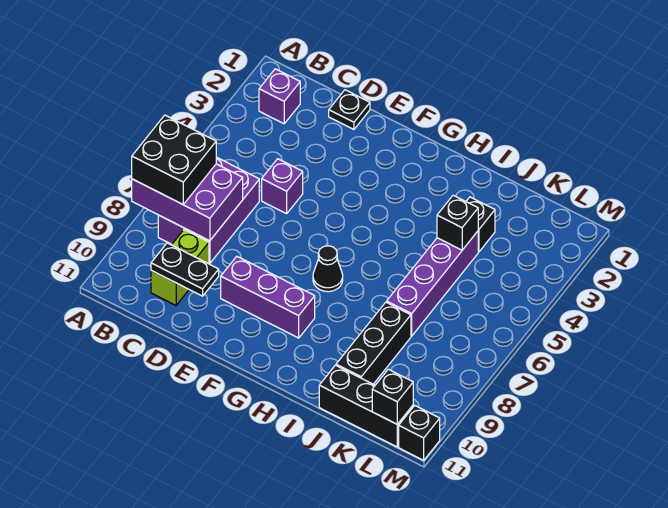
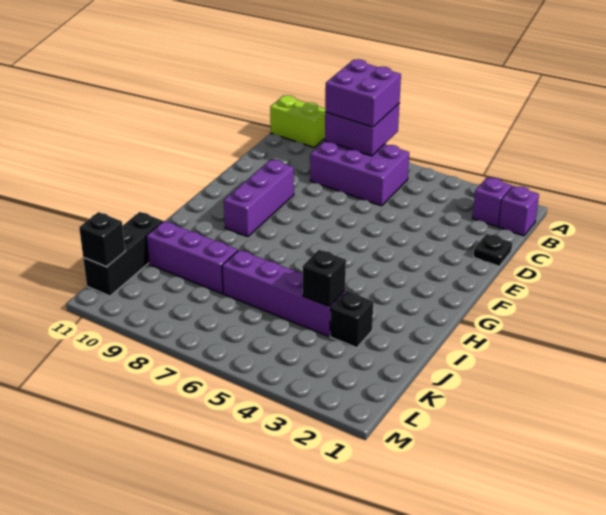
purple brick A7:C8 level 2 -> purple brick A7:B8 level 2
black brick A7:B8 level 3 -> purple brick A7:B8 level 3
lime brick C9:C10 level 1 -> lime brick A10:A11 level 1
black plate C10:D10 level 2 -> none
purple brick D5 level 1 -> purple brick B1 level 1
black cone G7 level 1 -> none
black brick J8:J10 level 1 -> purple brick J8:J10 level 1
black brick M11 level 1 -> none

